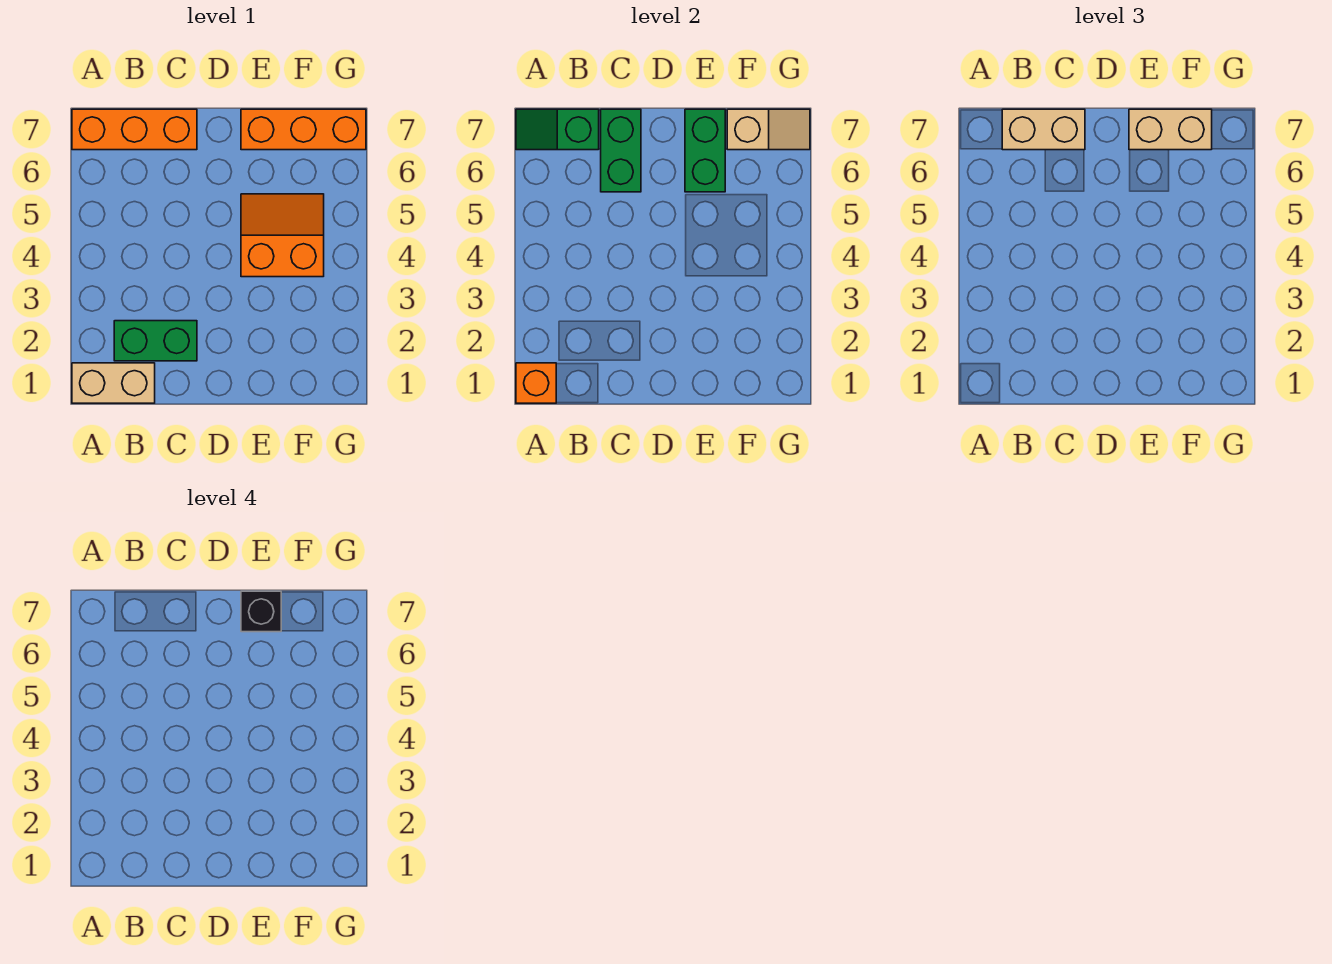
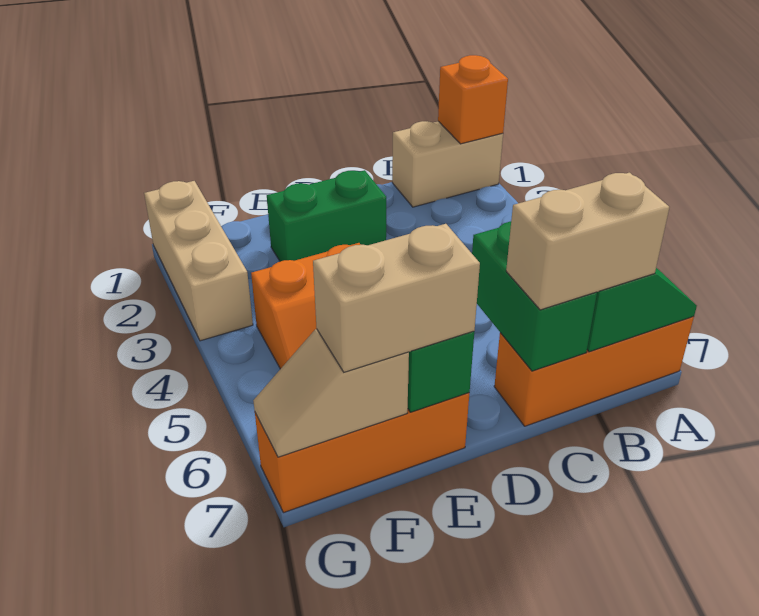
green brick B2:C2 level 1 -> green brick D2:E2 level 1
black brick E7 level 4 -> none
none -> tan brick G1:G3 level 1

